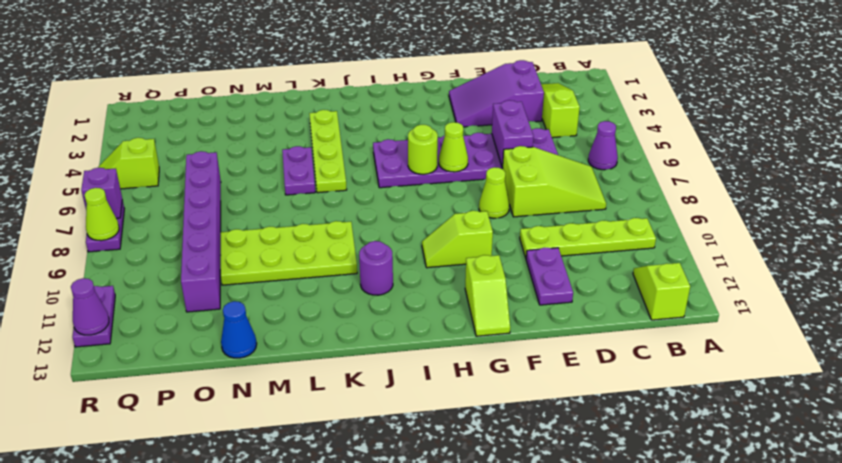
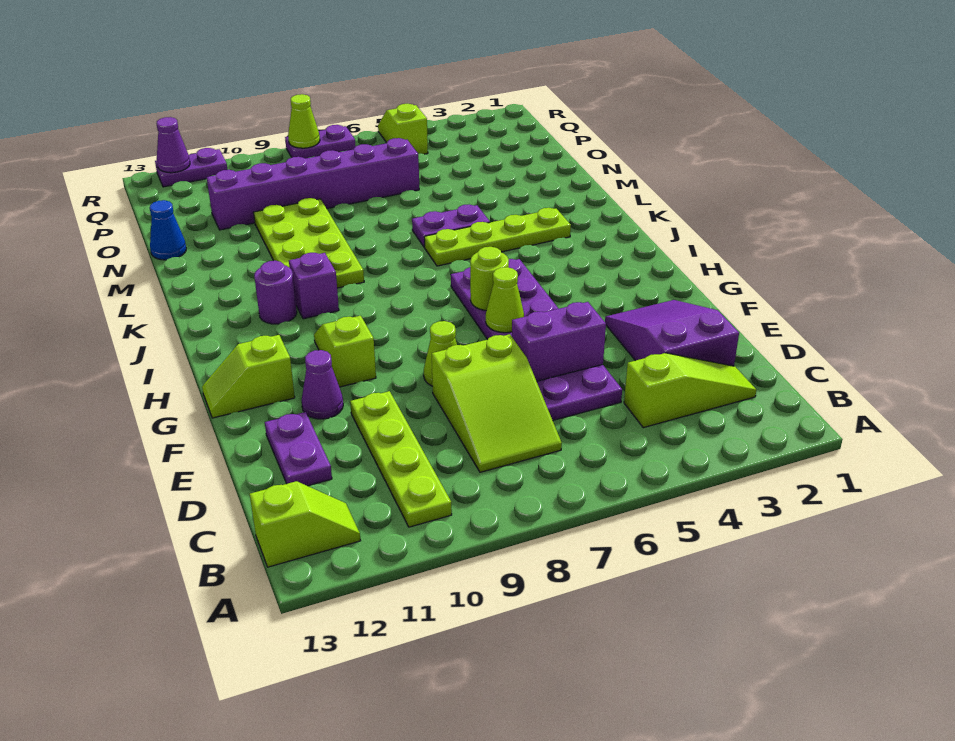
purple cone B6 level 1 -> purple cone F11 level 1
purple plate E11:E12 level 1 -> purple plate D12:E12 level 1
purple brick R7 level 2 -> purple brick J10 level 1

